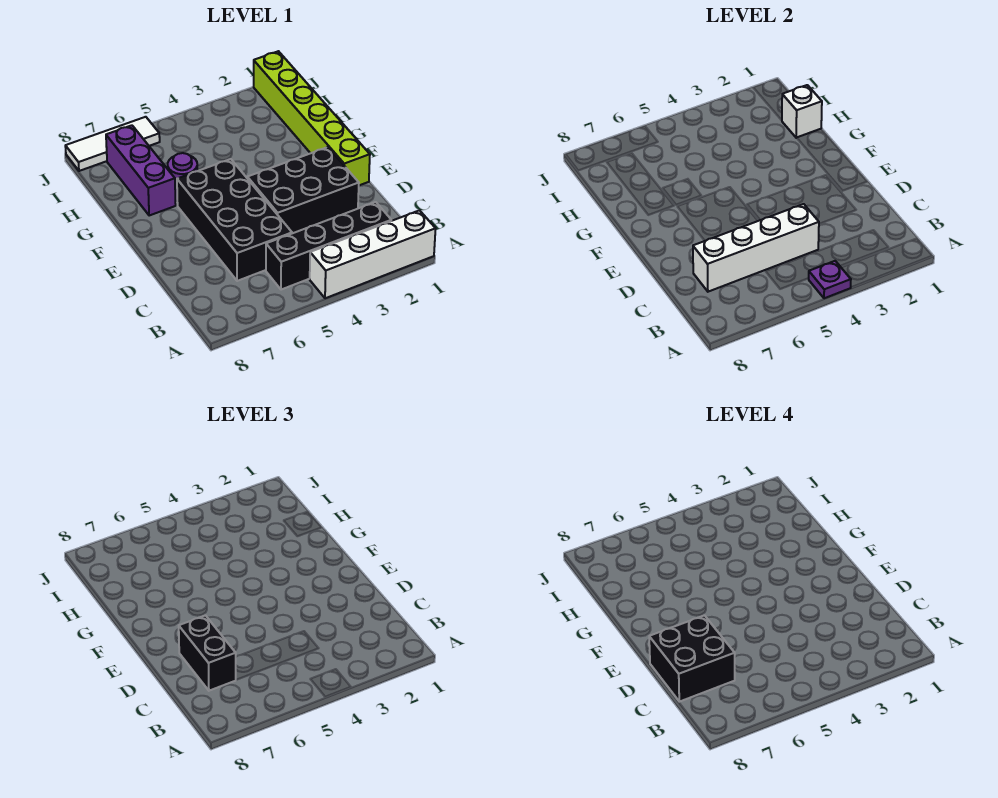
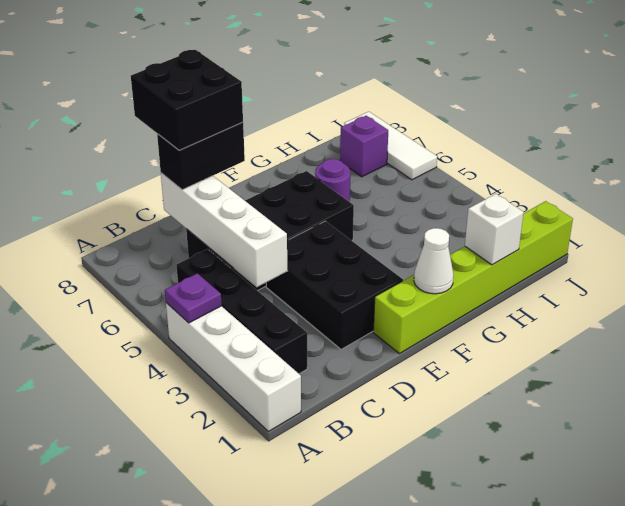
none -> white cone F1 level 2
purple brick G7:I7 level 1 -> purple brick I7 level 1

